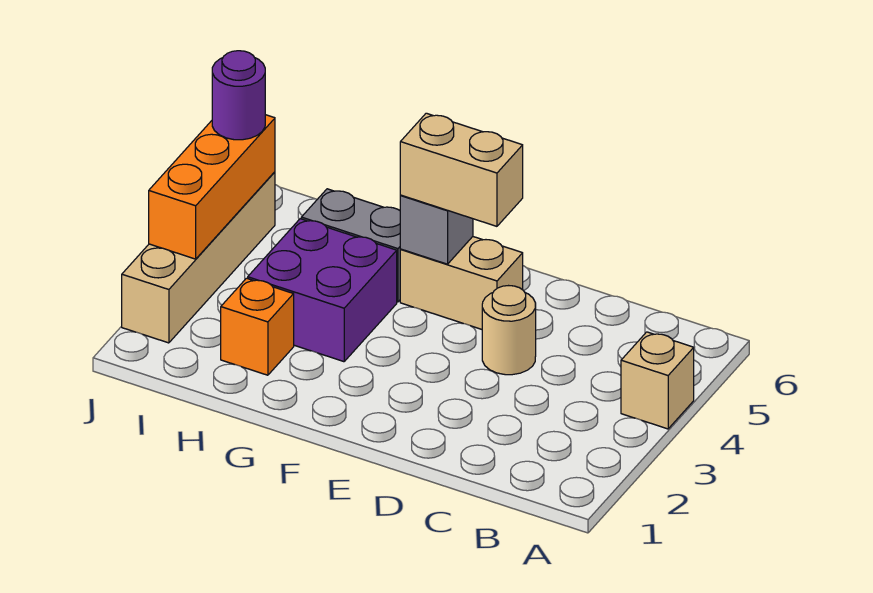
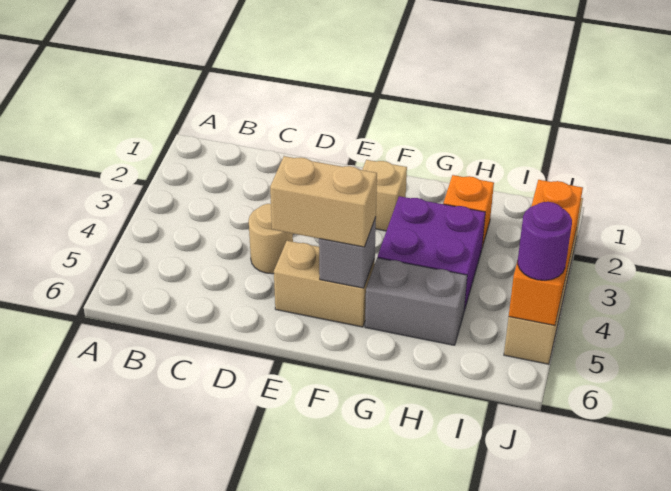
tan brick A4 level 1 -> tan brick F2 level 1

